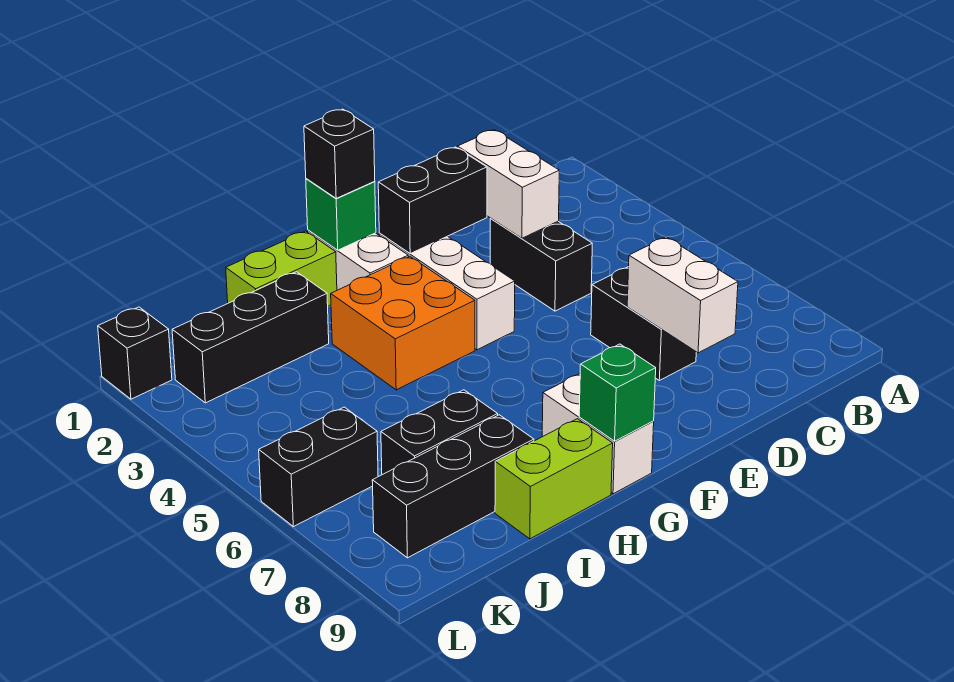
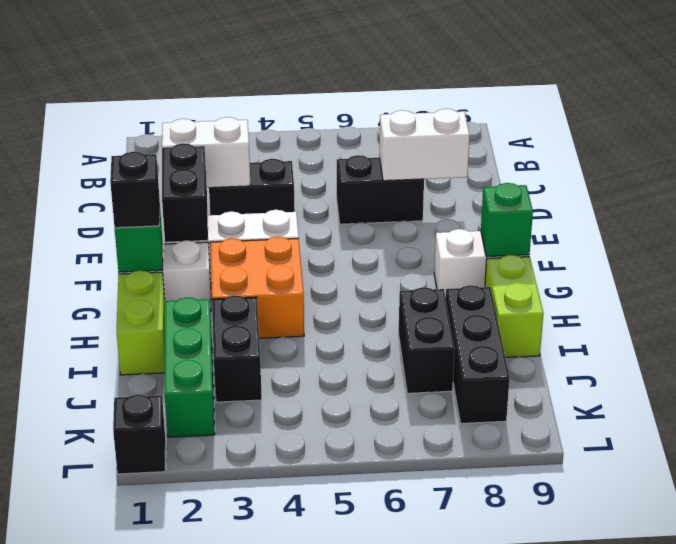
black brick I2:K2 level 1 -> green brick I2:K2 level 1
black brick K6:L6 level 1 -> black brick I3:J3 level 1

